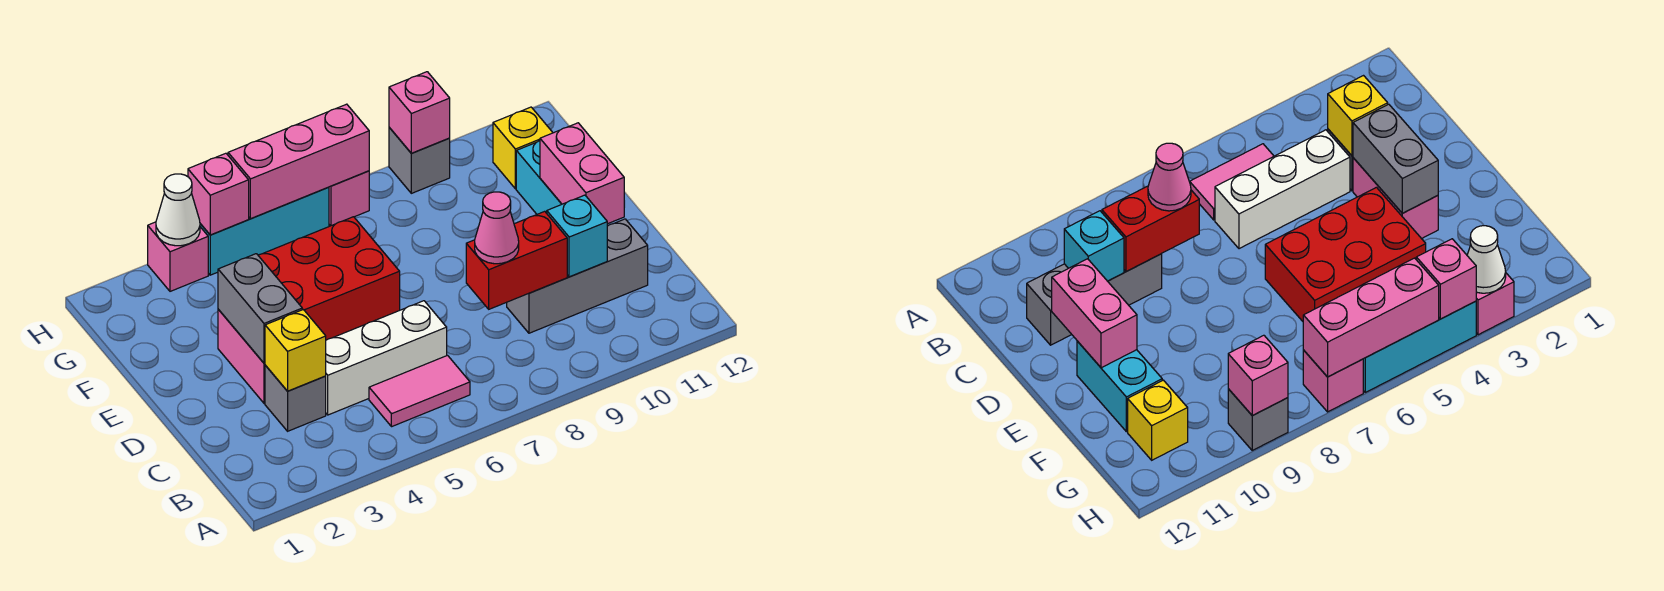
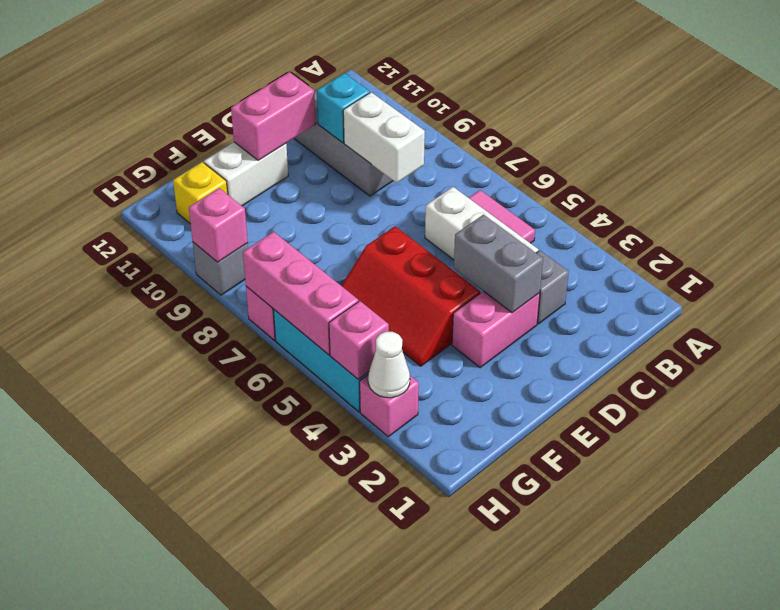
yellow brick C3 level 2 -> none
red brick C8:C9 level 2 -> white brick C8:C9 level 2
pink cone C8 level 3 -> none
grey brick D3:E3 level 2 -> grey brick D3:D4 level 2
red brick E4:F6 level 1 -> red slope E4:F6 level 1 top E
cyan brick E11:F11 level 1 -> white brick E11:F11 level 1

